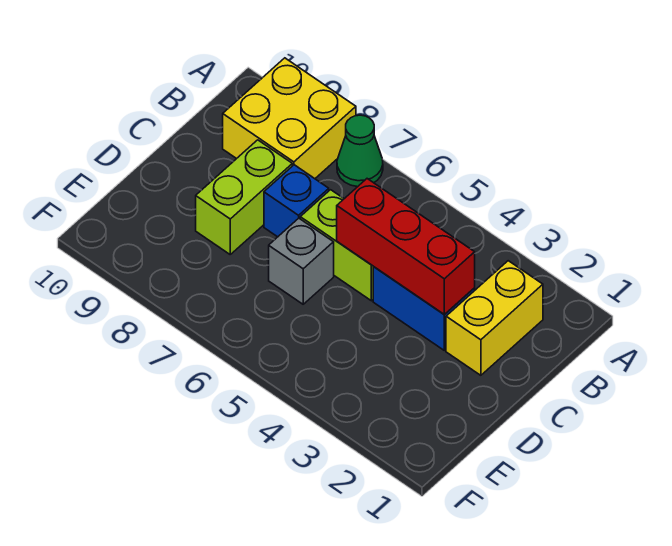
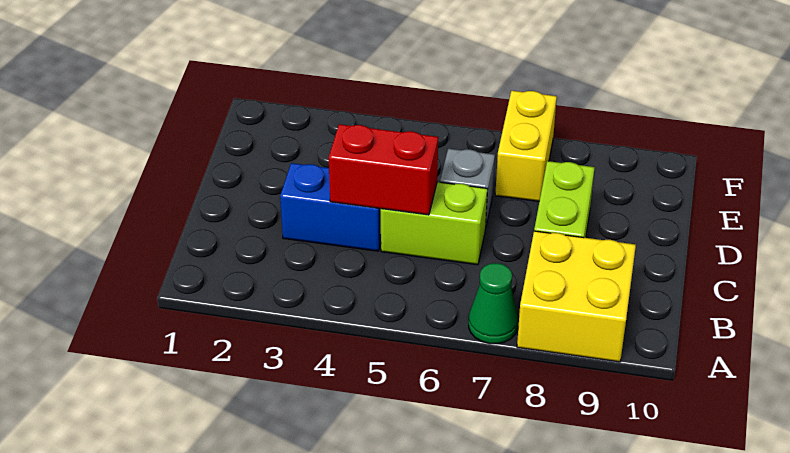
yellow brick B2:C2 level 1 -> yellow brick E7:F7 level 1
red brick C3:C5 level 2 -> red brick C4:C5 level 2
blue brick C7 level 1 -> none

